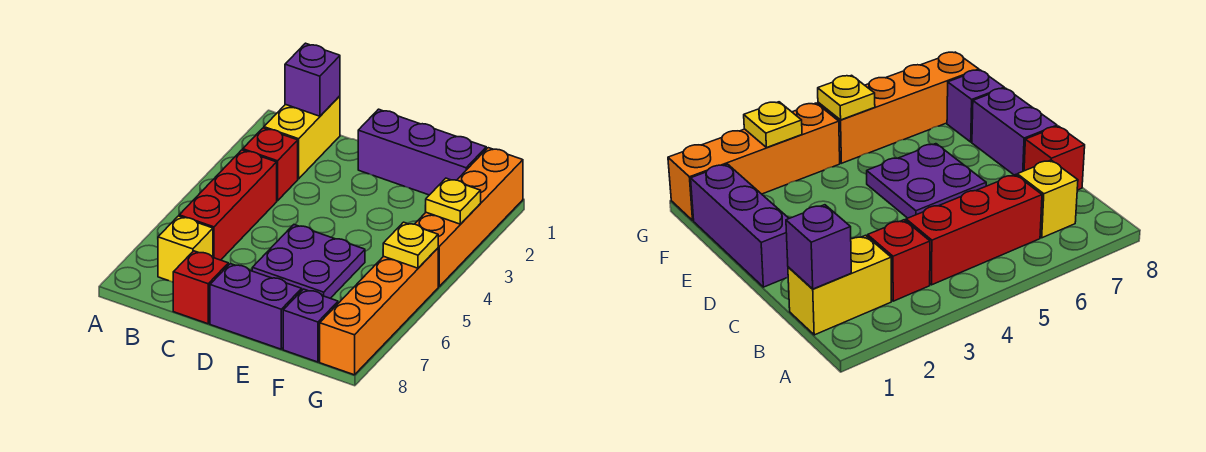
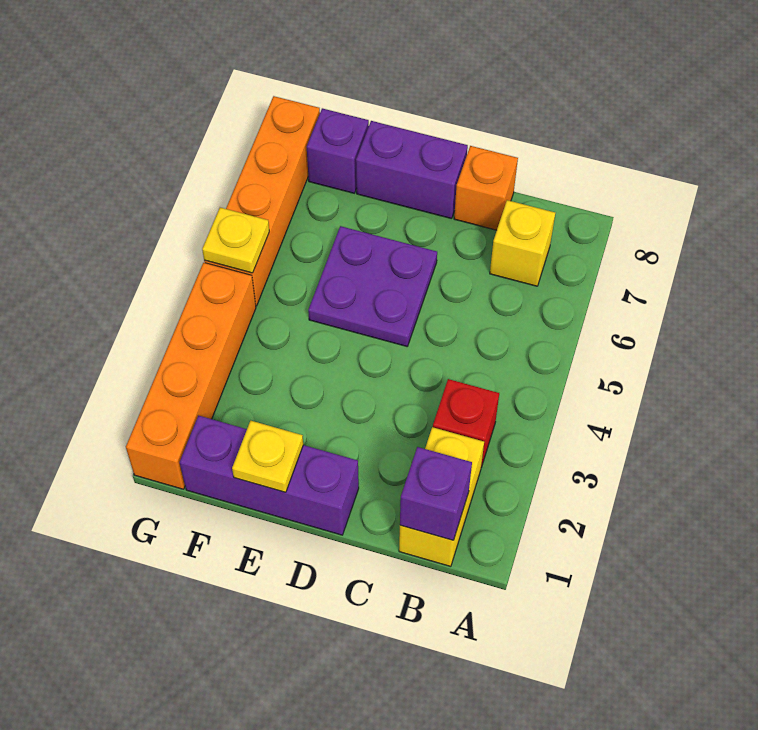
red brick B4:B6 level 1 -> none
red brick C8 level 1 -> orange brick C8 level 1
yellow plate G3 level 2 -> yellow plate E1 level 2

